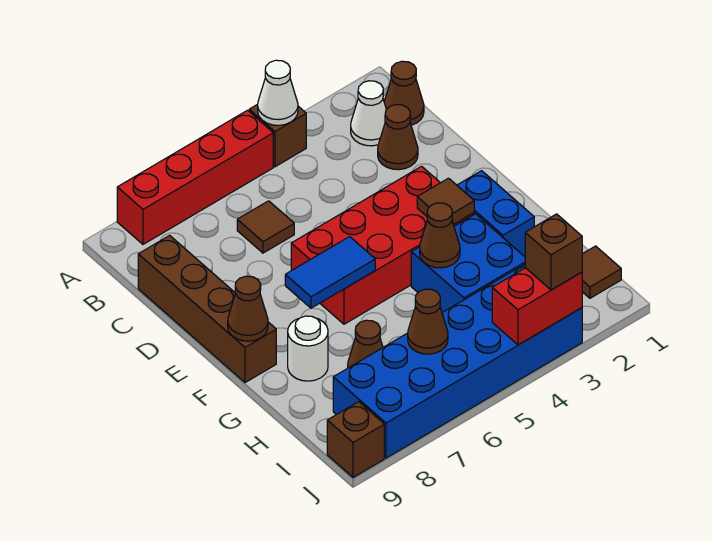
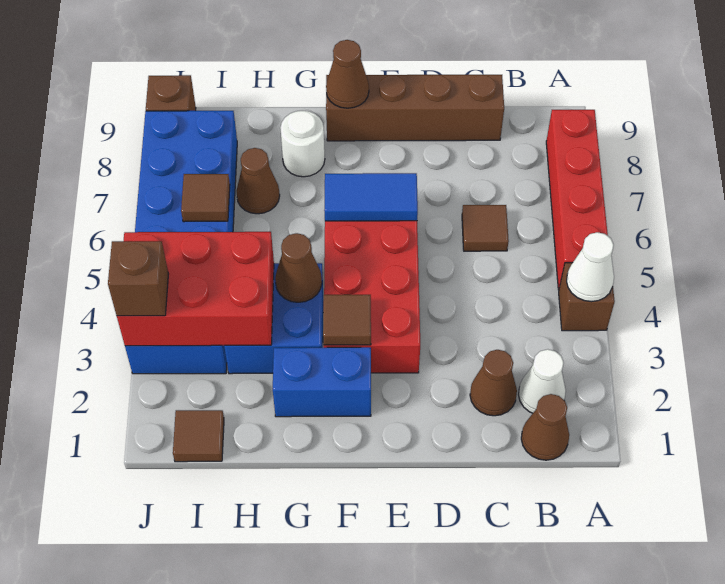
blue tile F6:F7 level 2 -> blue tile E6:F6 level 2
brown cone I6 level 2 -> brown tile I6 level 2
red brick J3:J4 level 2 -> red brick H3:J4 level 2

